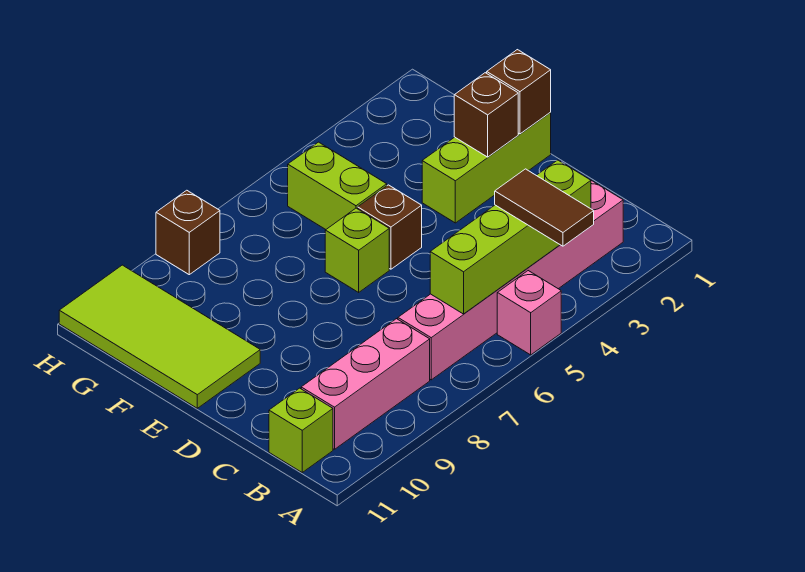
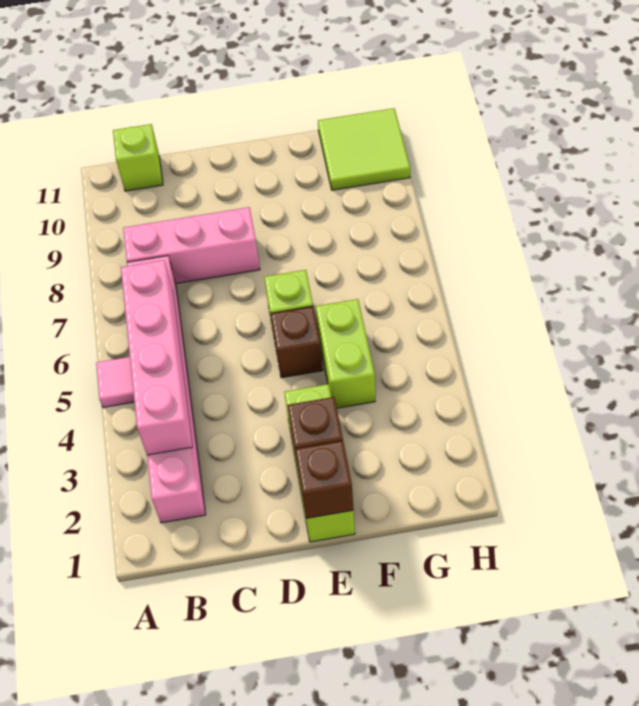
brown tile A4:B4 level 3 -> none
pink brick A5 level 1 -> pink tile A5 level 1
lime brick B3:B6 level 2 -> pink brick B3:B6 level 2
pink brick B8:B10 level 1 -> pink brick B8:D8 level 1
lime tile E10:H11 level 1 -> lime tile G10:H11 level 1
lime brick F5:G5 level 1 -> lime brick F4:F5 level 1
brown brick H8 level 1 -> none

